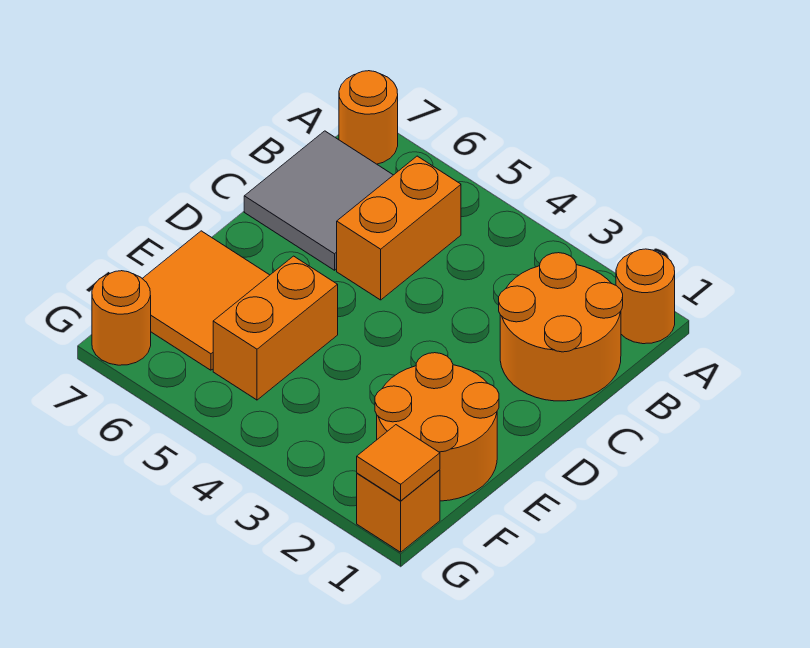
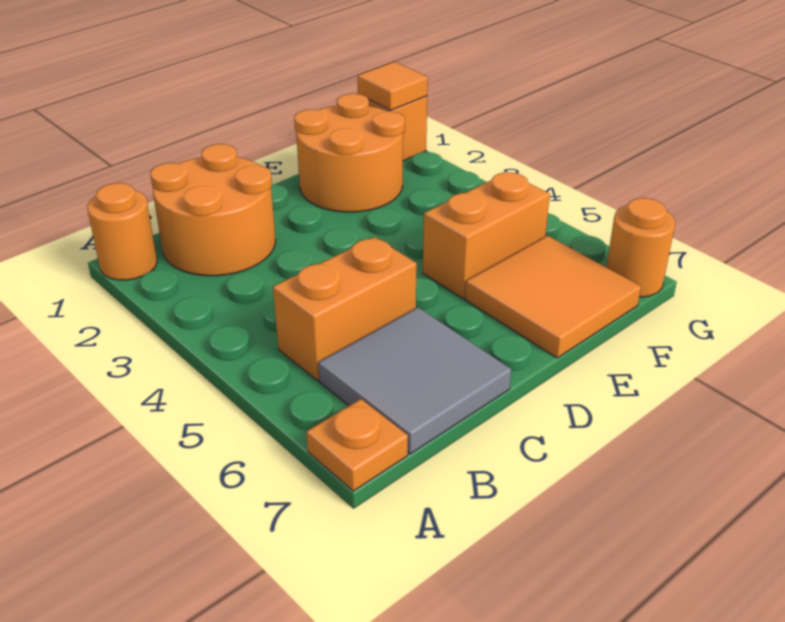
orange round brick A7 level 1 -> orange plate A7 level 1

